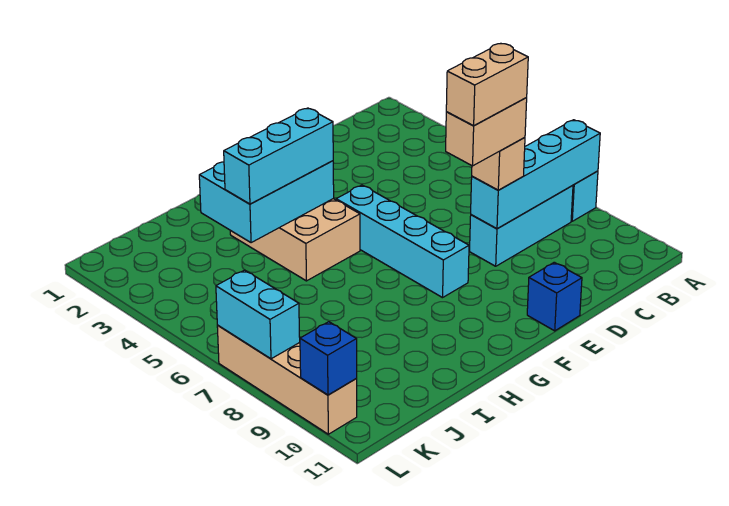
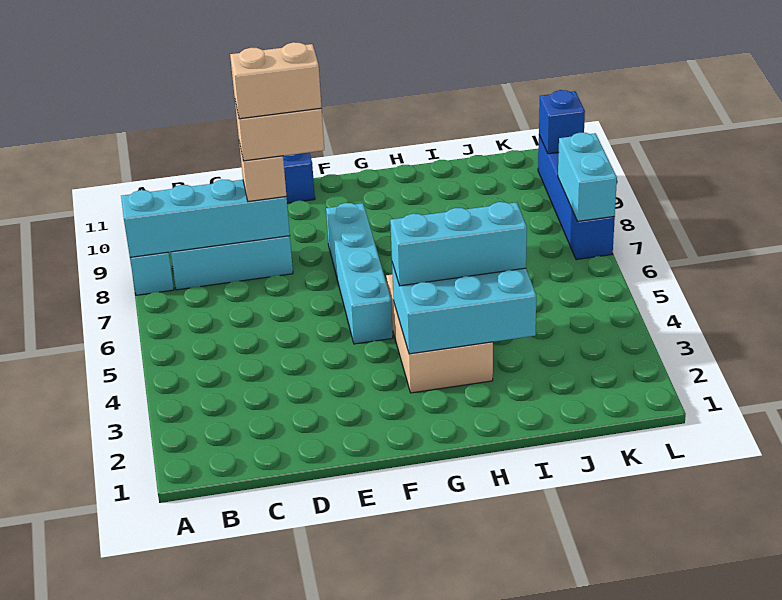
tan brick L7:L10 level 1 -> blue brick L7:L10 level 1

